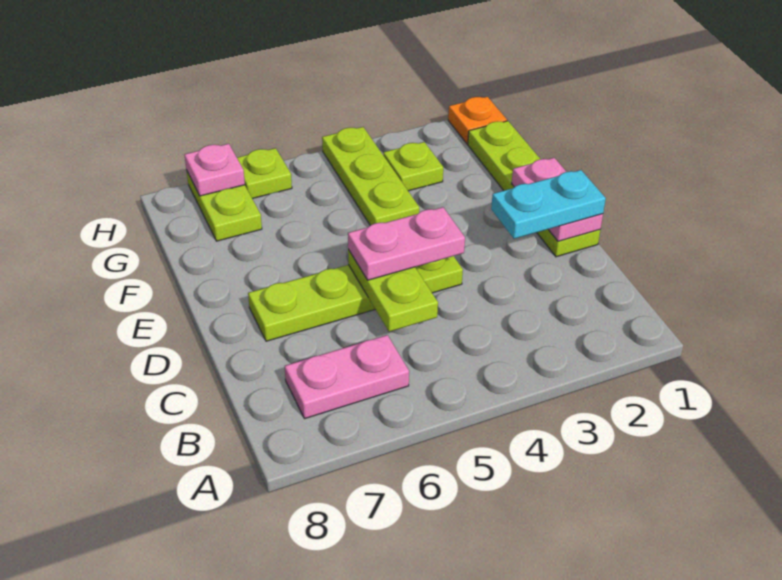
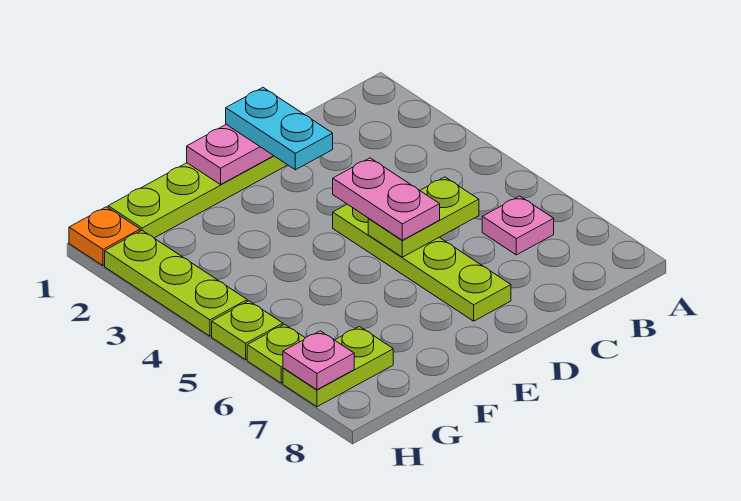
pink plate B6:B7 level 1 -> pink plate B6 level 1
lime plate F4:H4 level 1 -> lime plate H2:H4 level 1
lime plate G3 level 1 -> lime plate H5 level 1

